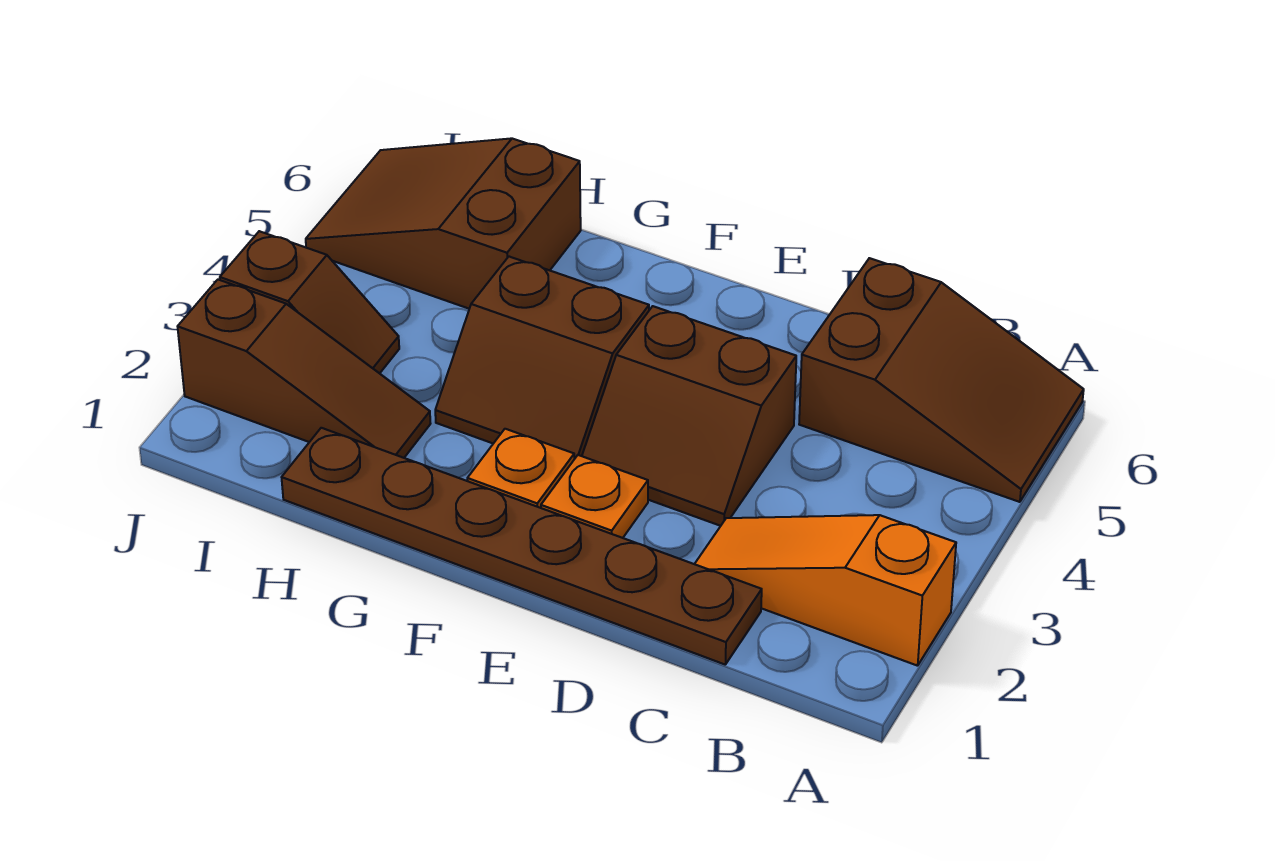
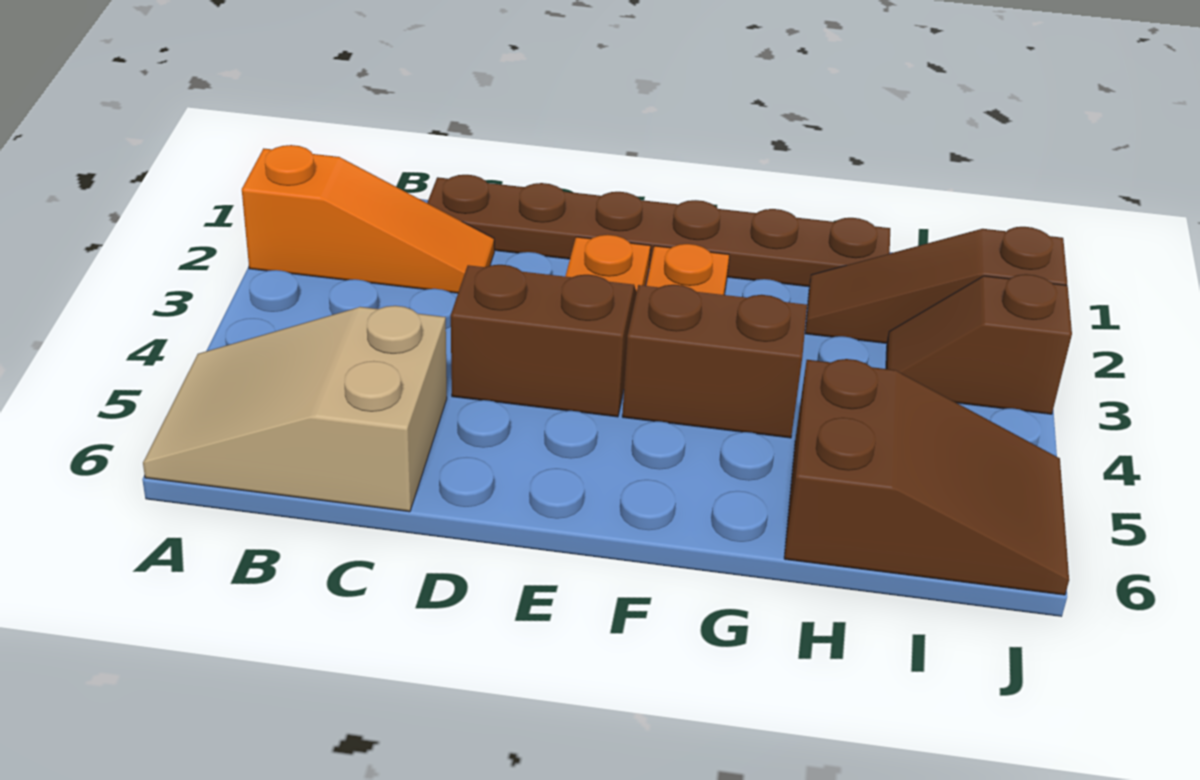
brown slope A5:C6 level 1 top C -> tan slope A5:C6 level 1 top C

